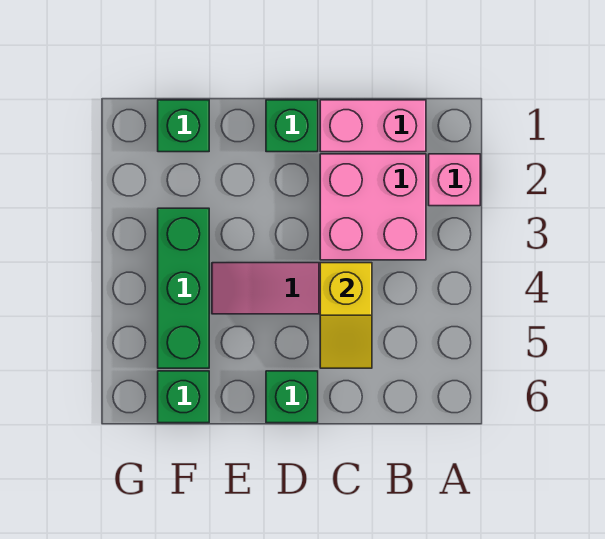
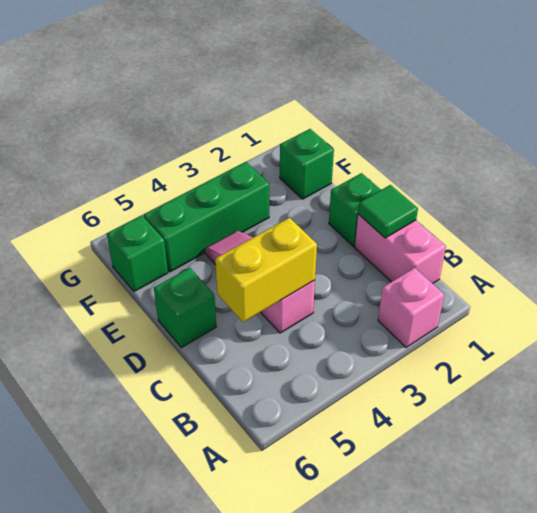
pink brick B2:C3 level 1 -> none
none -> green tile C1 level 2
yellow slope C4:C5 level 2 top 4 -> yellow brick C4:C5 level 2

